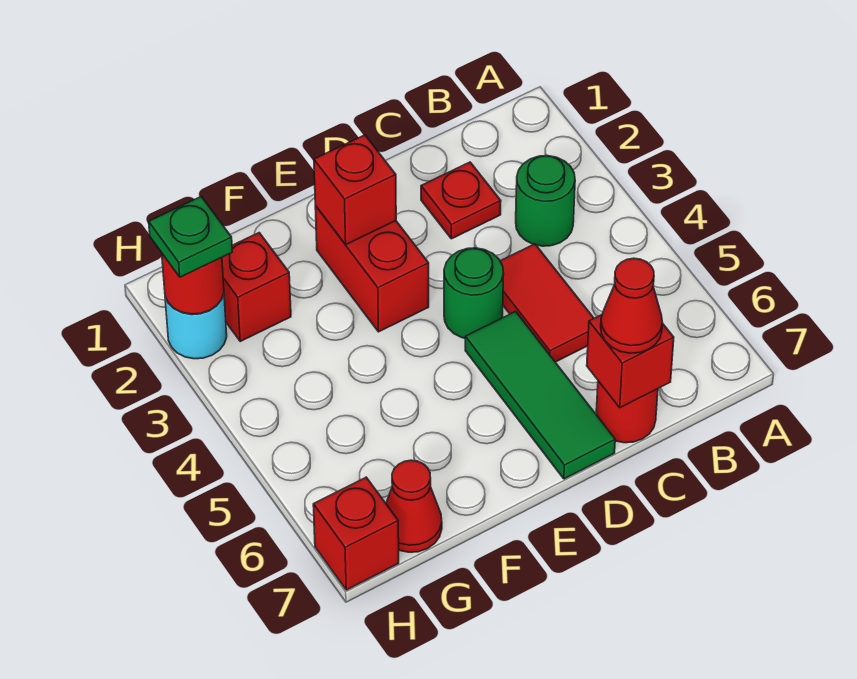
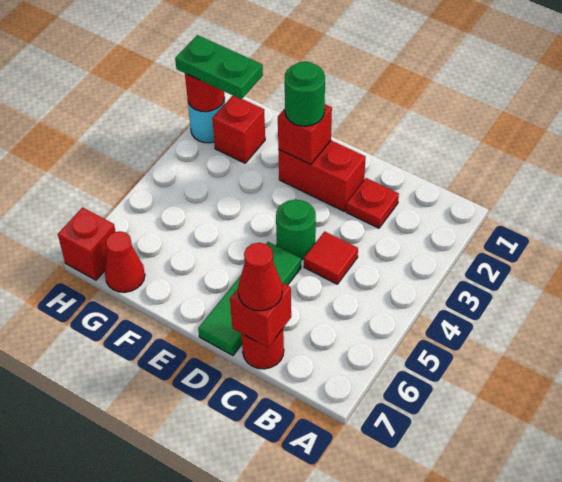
green round brick B3 level 1 -> green round brick E2 level 3
red tile C4:C5 level 1 -> red tile C4 level 1
red brick E2:E3 level 1 -> red brick D2:E2 level 1
green plate H2 level 3 -> green plate G2:H2 level 3

